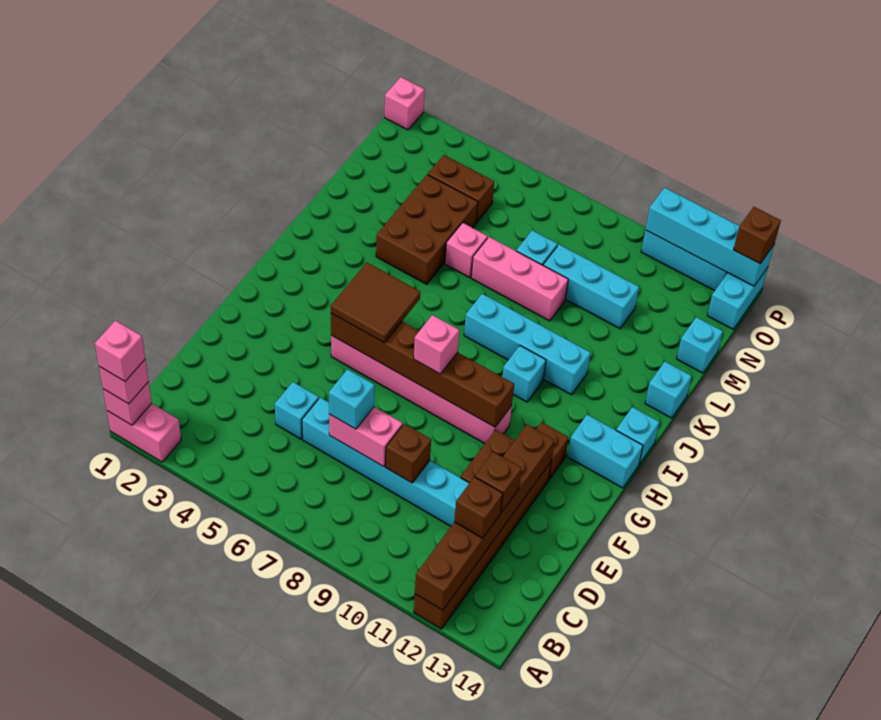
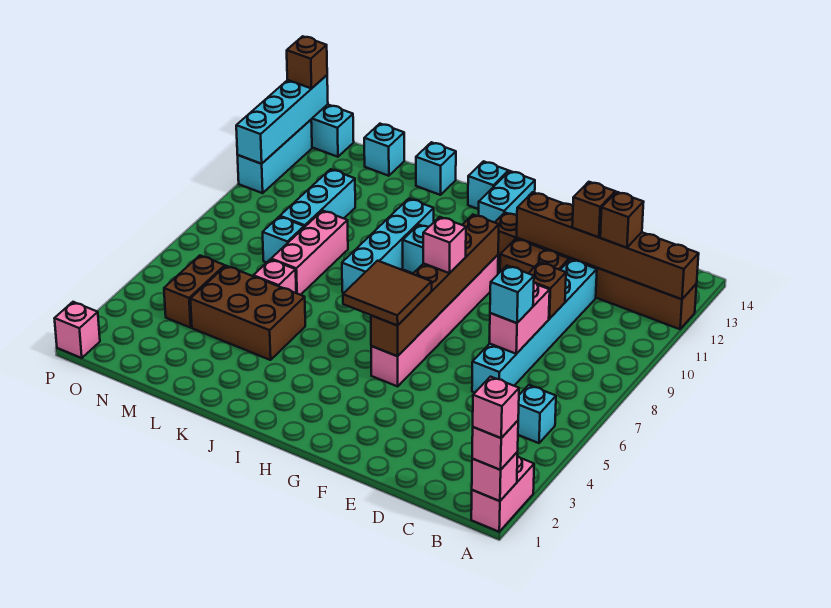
cyan brick D5 level 1 -> cyan brick B5 level 1

